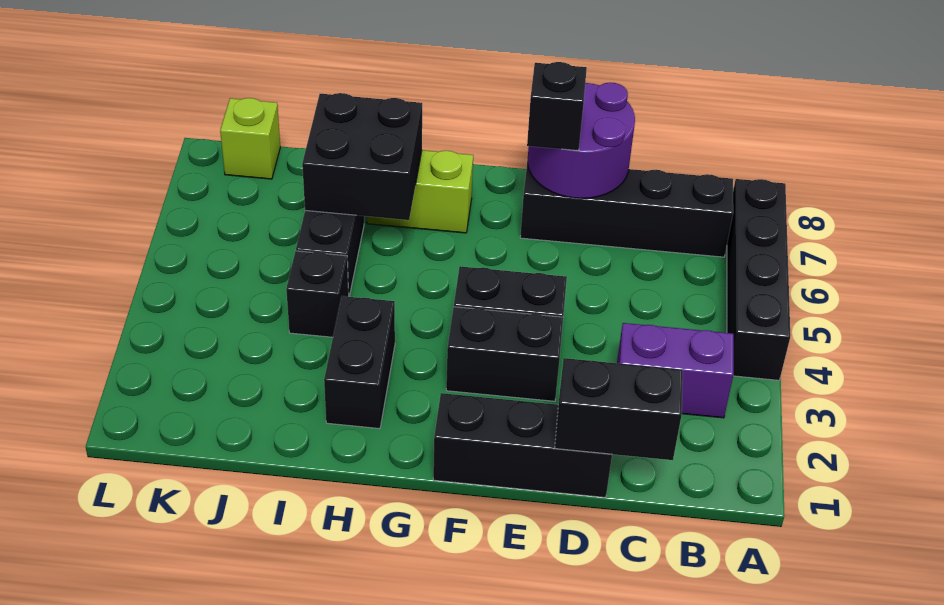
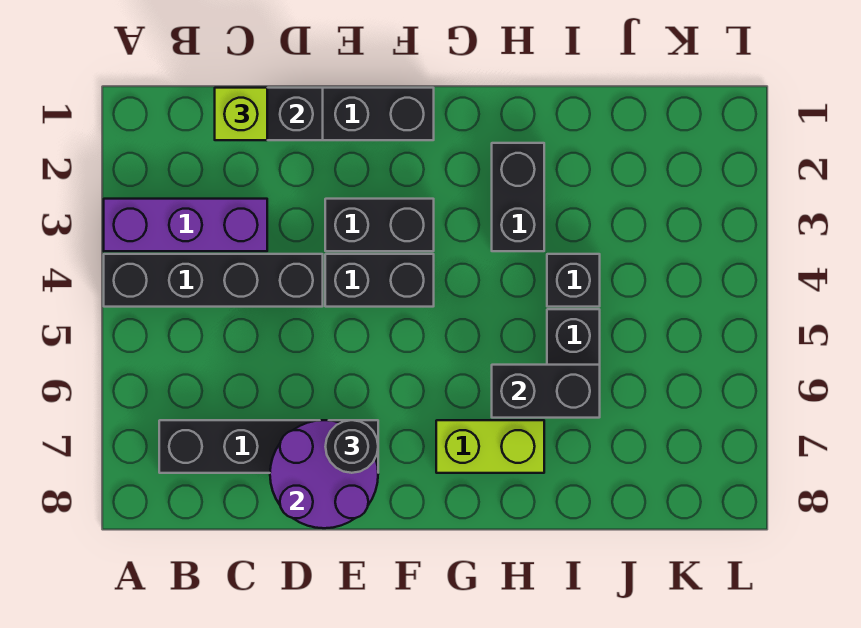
black brick A4:A7 level 1 -> black brick A4:D4 level 1
purple brick B3:C3 level 1 -> purple brick A3:C3 level 1
black brick E7 level 3 -> black round brick E7 level 3
black brick H6:I7 level 2 -> black brick H6:I6 level 2
lime brick K8 level 1 -> lime brick C1 level 3

